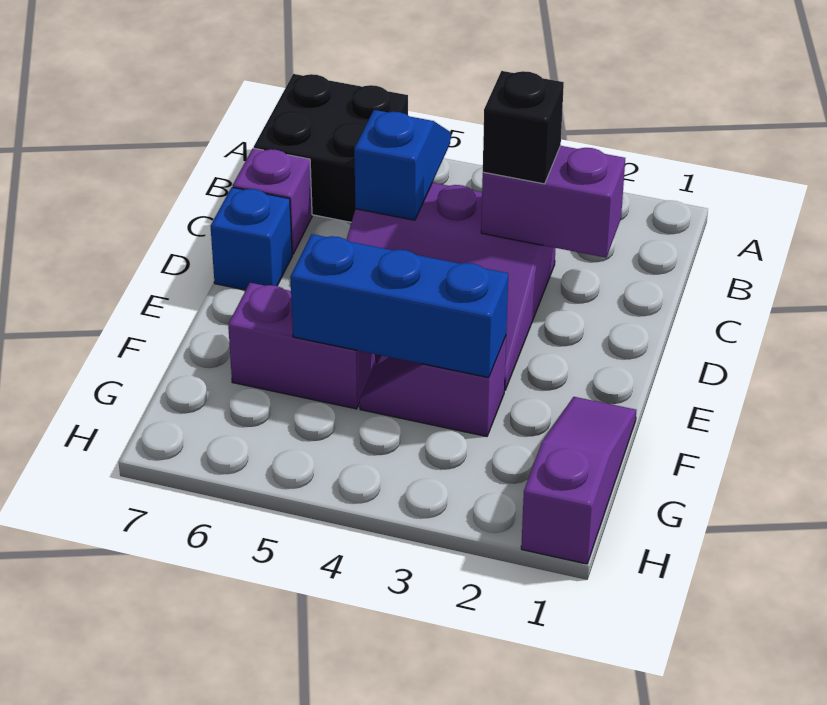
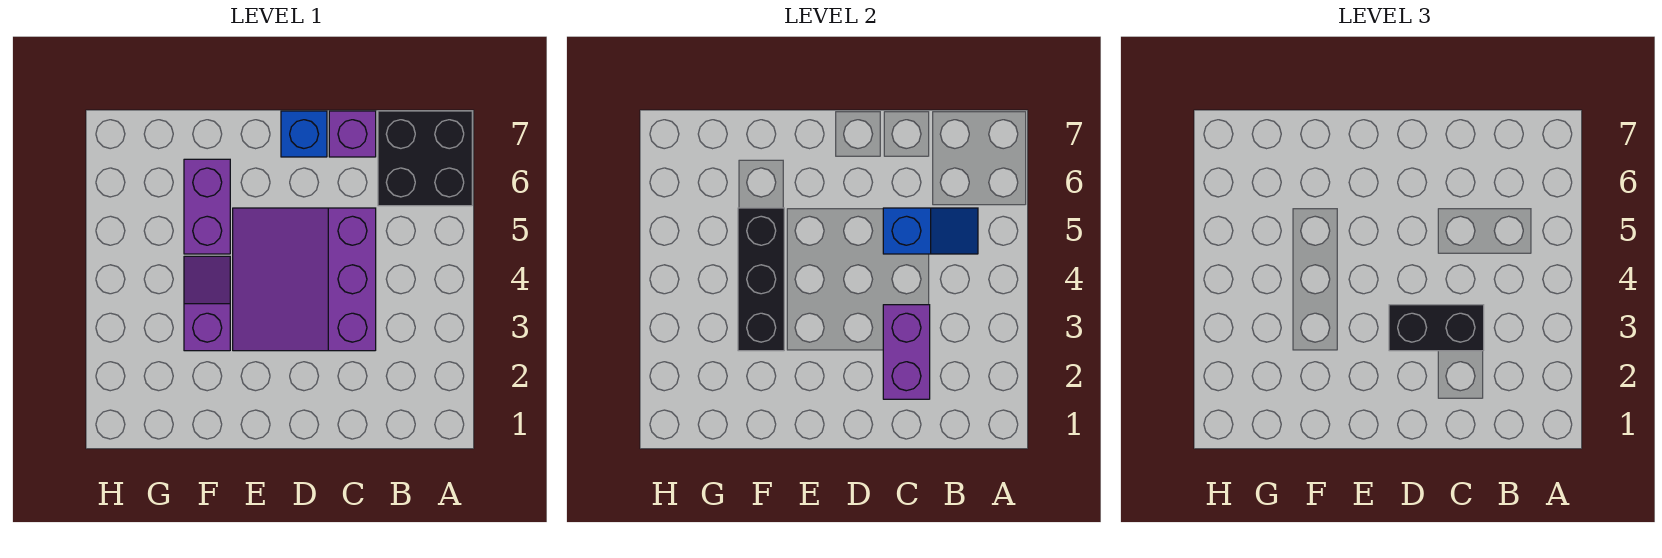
black brick C3 level 3 -> black brick C3:D3 level 3
purple slope F1:H1 level 1 top H -> none
blue brick F3:F5 level 2 -> black brick F3:F5 level 2

